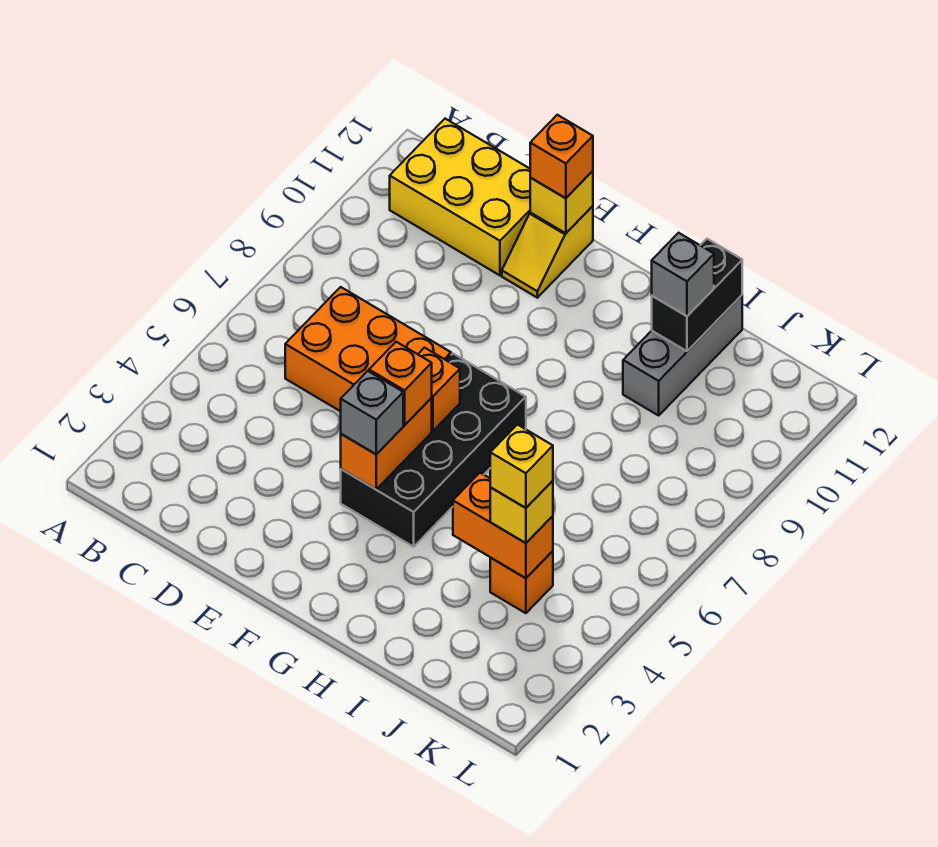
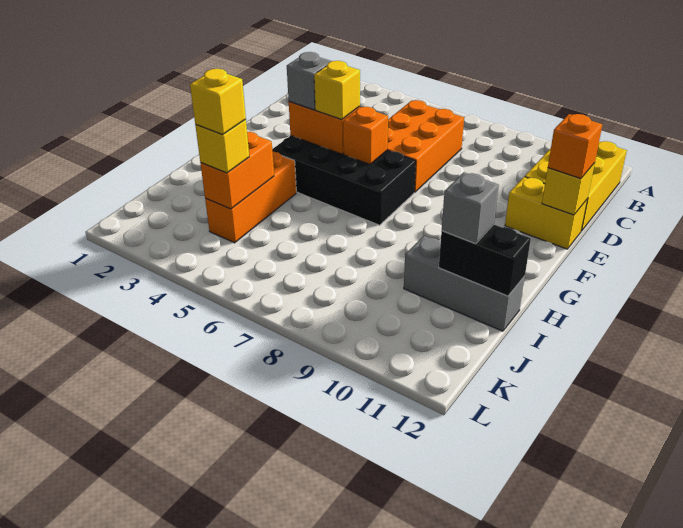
yellow slope E11:E12 level 1 top 12 -> yellow brick E11:E12 level 1
orange brick F5 level 3 -> yellow brick F5 level 3
orange brick J4 level 1 -> orange brick H4:J4 level 1

